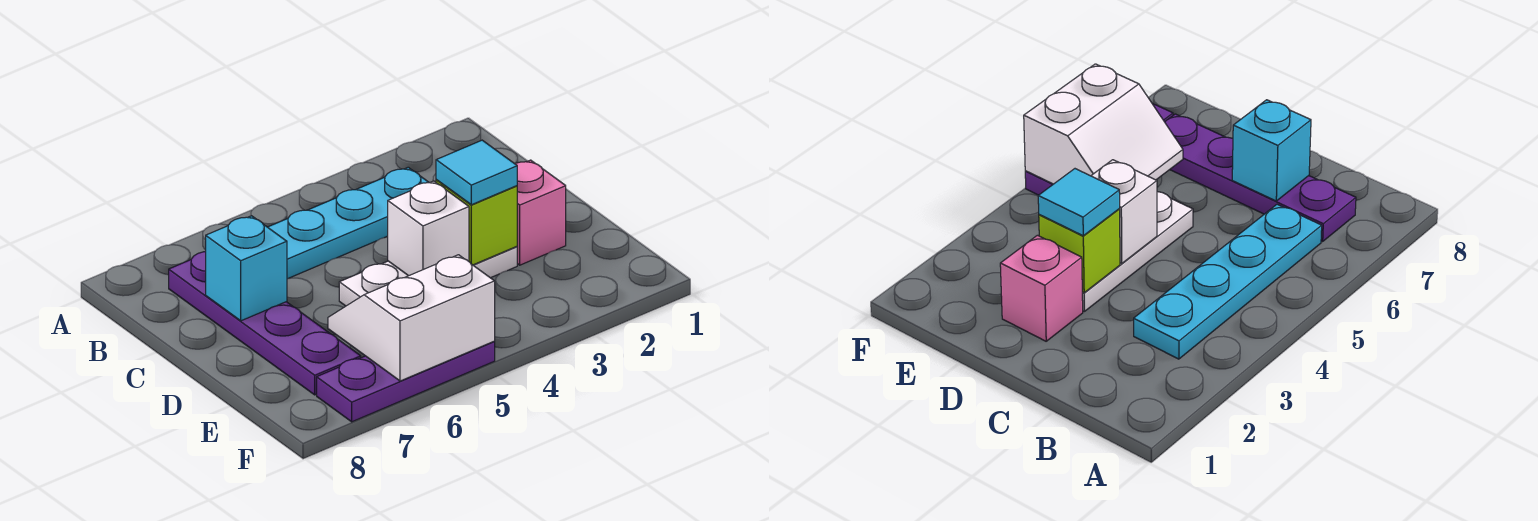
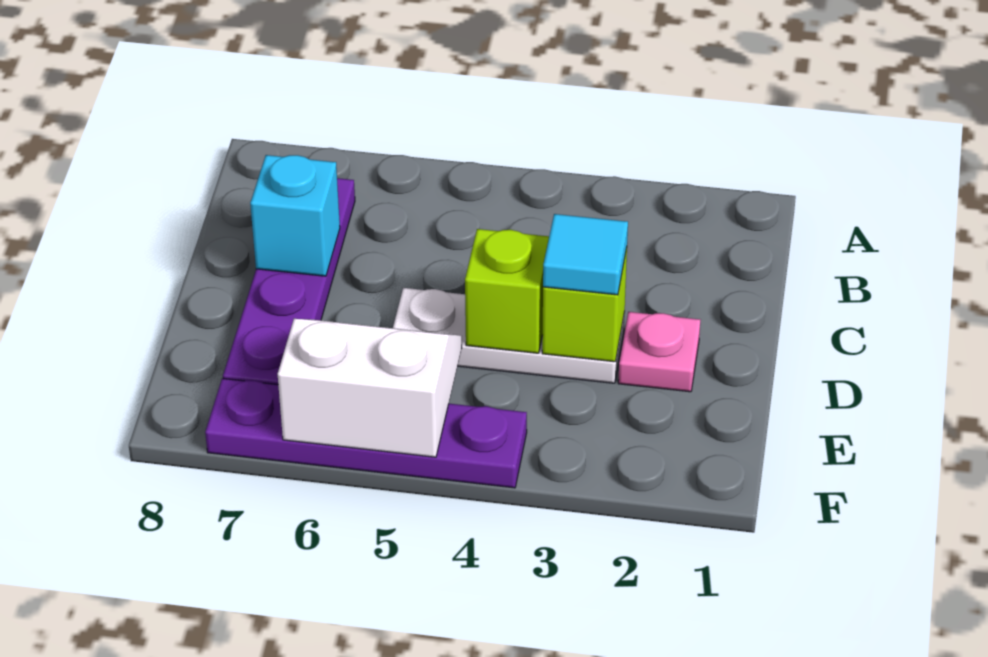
cyan plate B3:B6 level 1 -> none
pink brick D2 level 1 -> pink plate D2 level 1
white brick D4 level 2 -> lime brick D4 level 2
purple plate F5:F7 level 1 -> purple plate F4:F7 level 1

